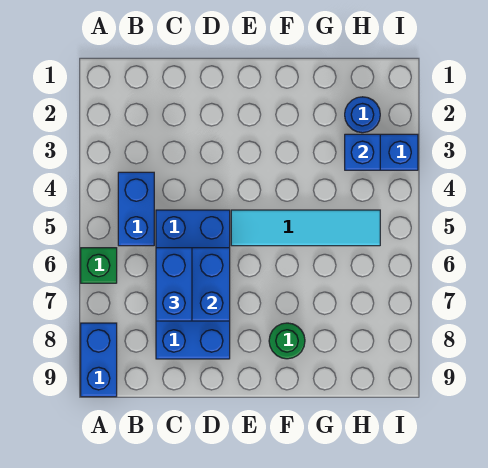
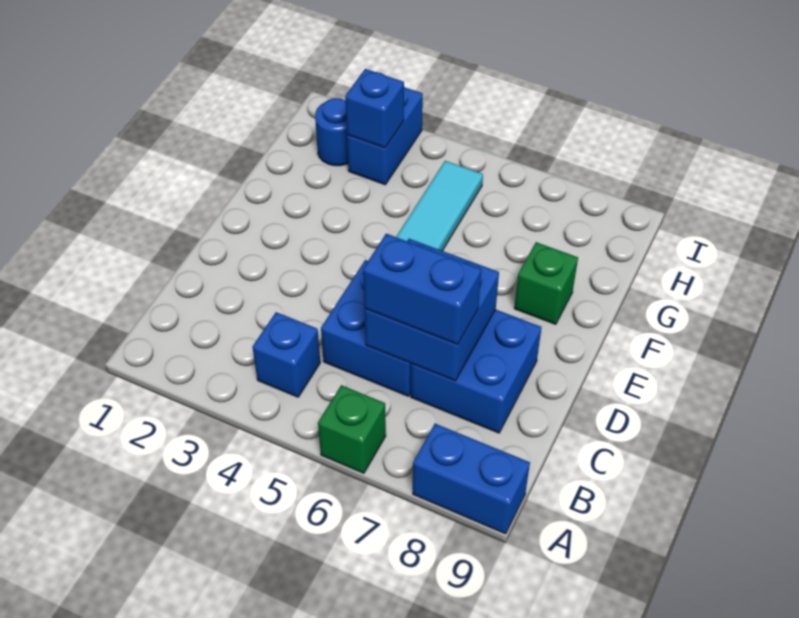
blue brick B4:B5 level 1 -> blue brick B4 level 1
green round brick F8 level 1 -> green brick F8 level 1

